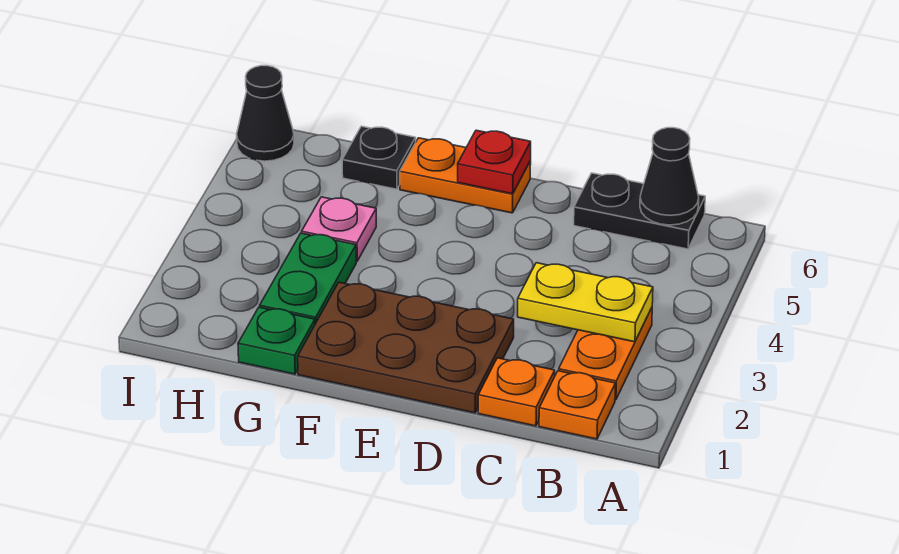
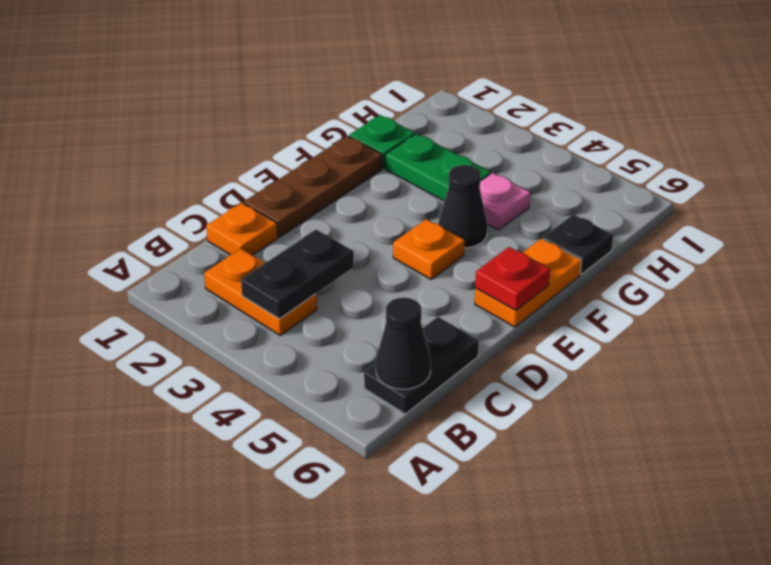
orange plate B1 level 1 -> orange plate E4 level 1
yellow plate B3:C3 level 2 -> black plate B3:C3 level 2
brown plate D1:F2 level 1 -> brown plate D1:F1 level 1
black cone I6 level 1 -> black cone F4 level 1

